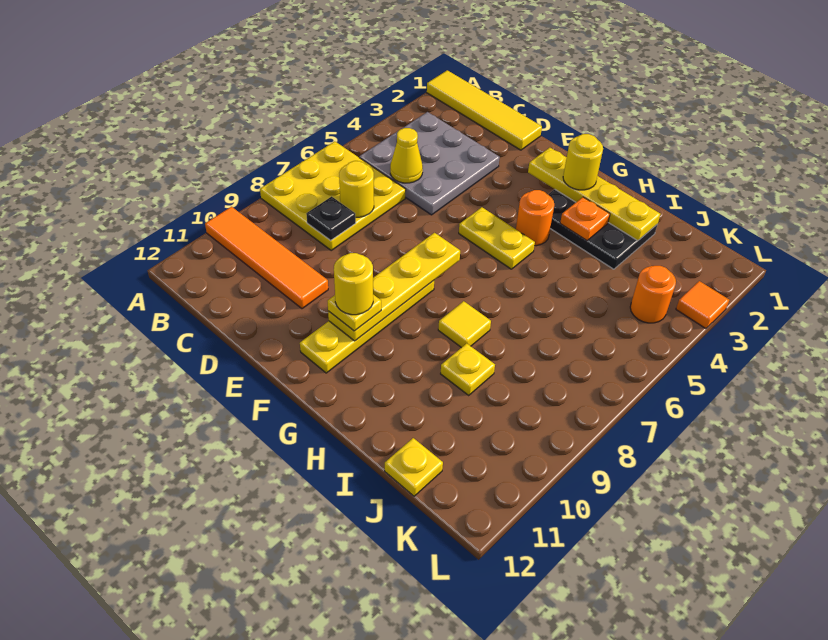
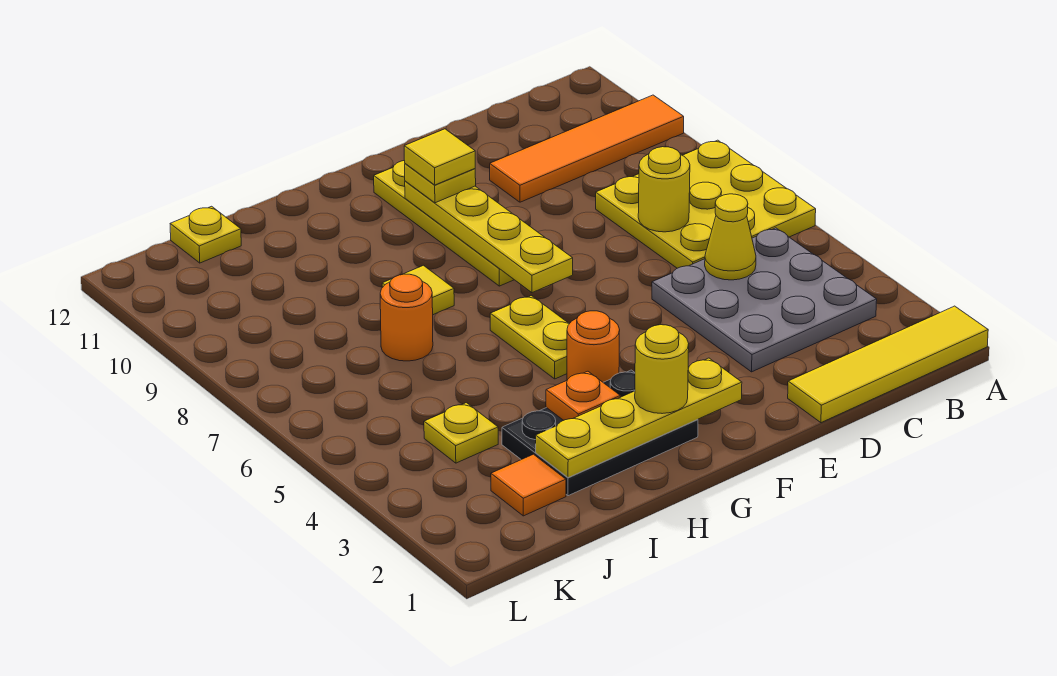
black plate C8 level 2 -> none
yellow plate F5:G5 level 1 -> yellow plate G5:G6 level 1
yellow round brick F10 level 4 -> yellow tile F10 level 4
yellow plate I9 level 1 -> yellow plate J4 level 1
orange round brick K4 level 1 -> orange round brick I7 level 1
orange tile L3 level 1 -> orange tile J2 level 1

